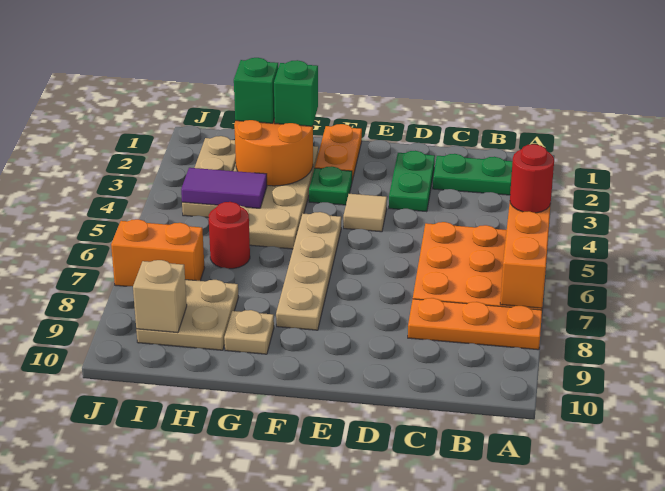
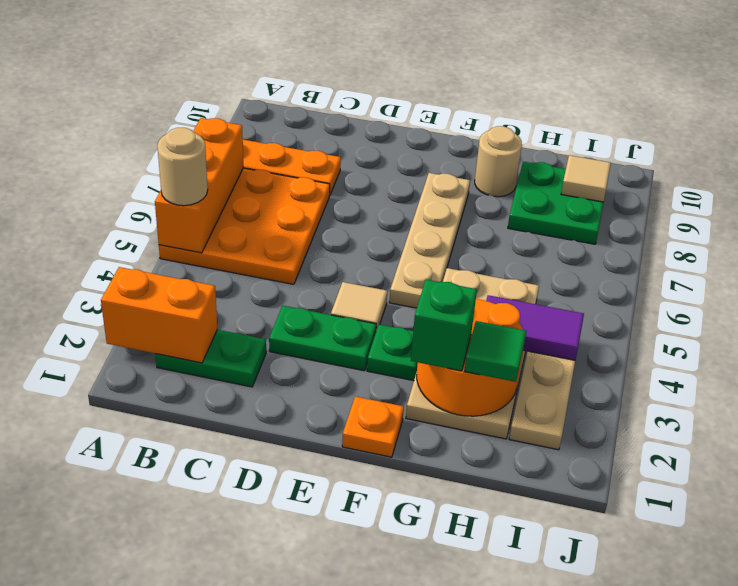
red round brick A5 level 3 -> tan round brick A5 level 3
green plate D2:D3 level 1 -> green plate D3:E3 level 1
orange plate F1:F2 level 1 -> orange plate F1 level 1
tan plate G9 level 1 -> tan round brick G9 level 1
green brick H2 level 3 -> green tile H2 level 3
red round brick H6 level 1 -> none
tan plate H8:I9 level 1 -> green plate H8:I9 level 1
orange brick I7:J7 level 1 -> orange brick A2:B2 level 2
tan brick I9 level 2 -> tan tile I9 level 2

